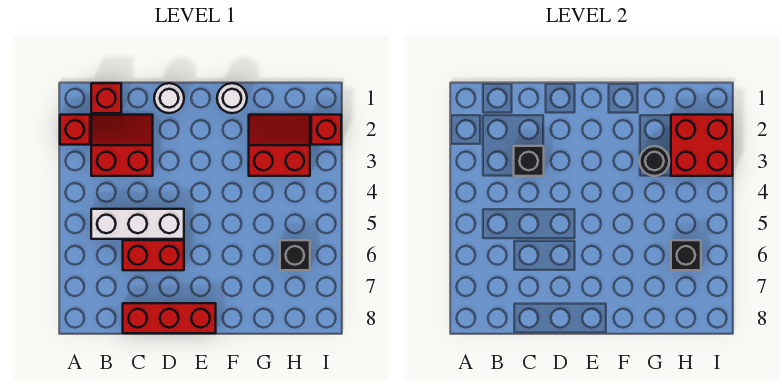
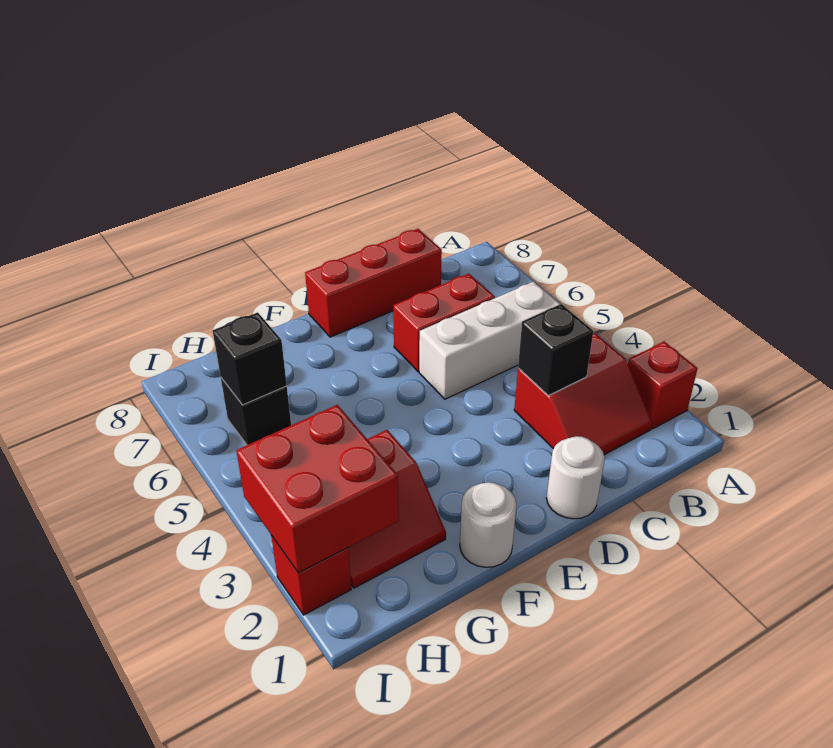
red brick B1 level 1 -> none
black round brick G3 level 2 -> none

